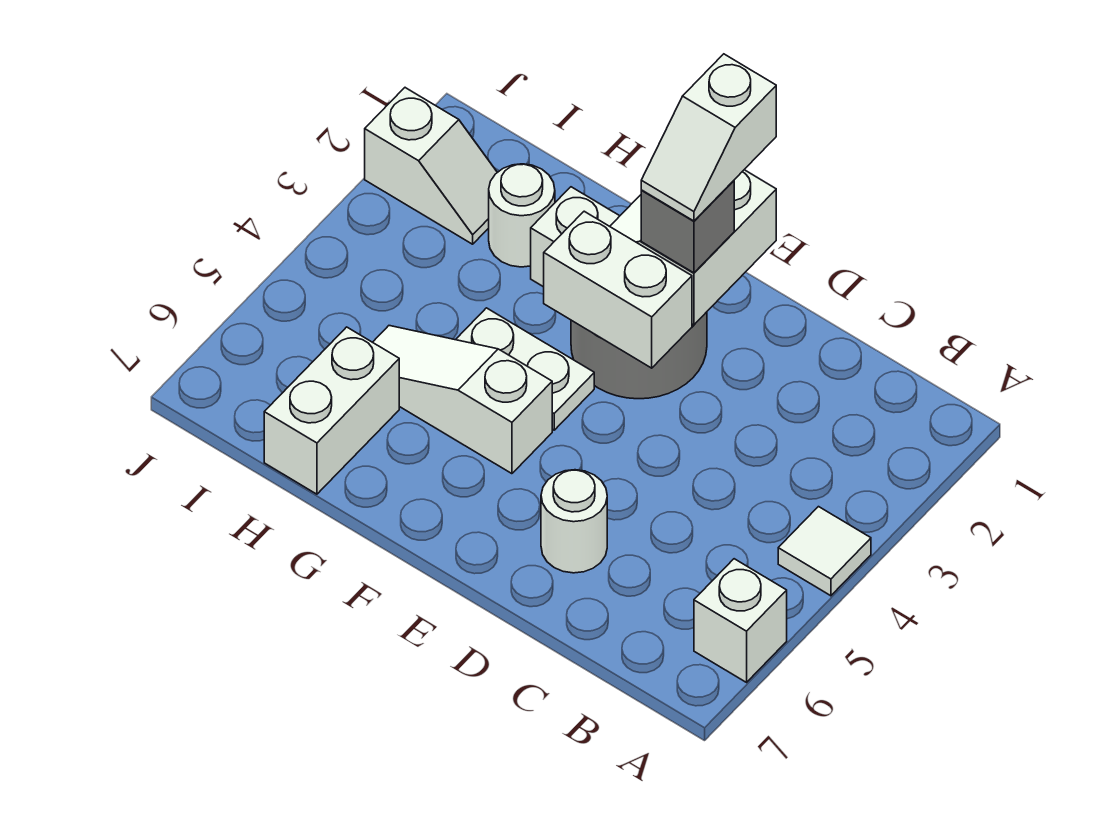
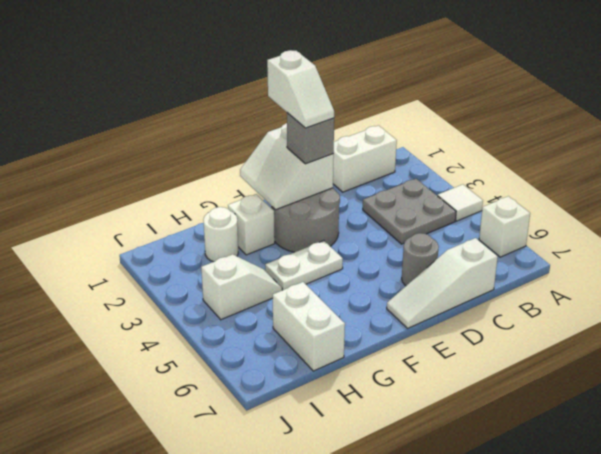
none -> grey plate B3:C4 level 1
white round brick D6 level 1 -> grey round brick D6 level 1
white brick E3:F3 level 2 -> white brick B1:C1 level 1
white slope F5:H5 level 1 top F -> white slope C7:E7 level 1 top C
white slope I2:J2 level 1 top J -> white slope H4:I4 level 1 top I

